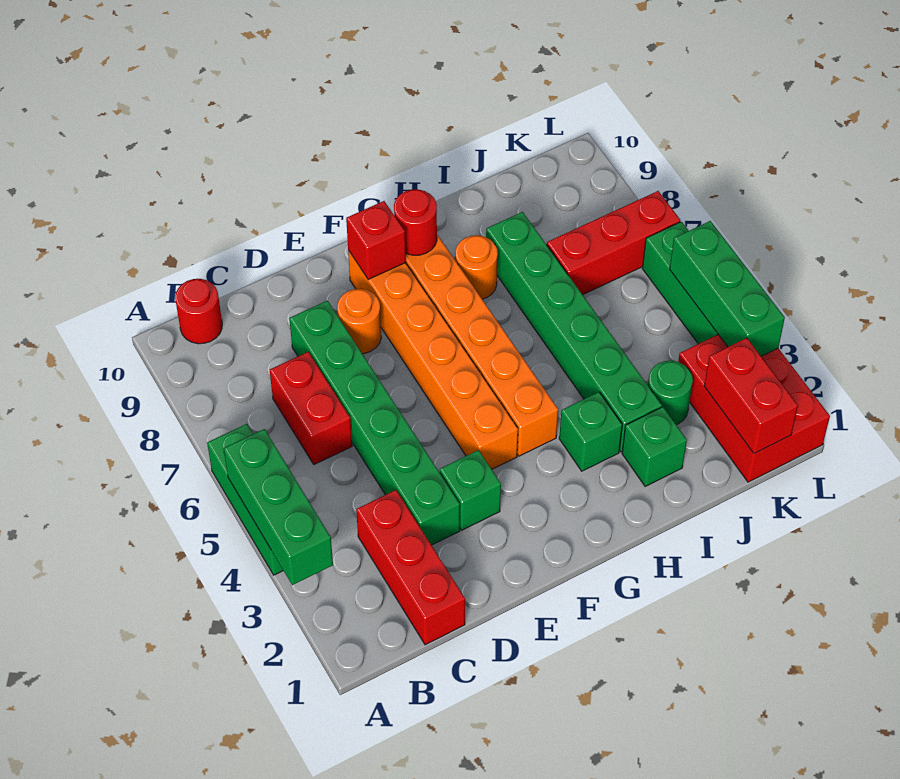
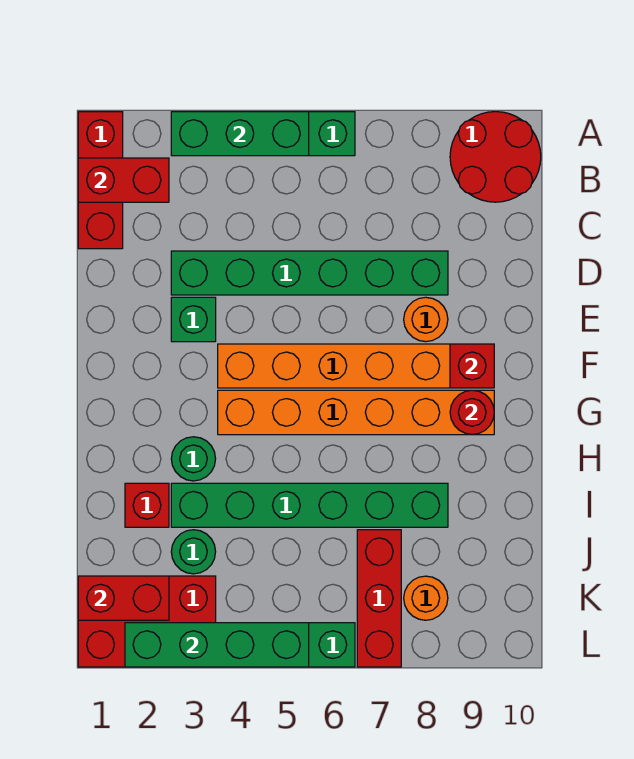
red round brick B10 level 1 -> red round brick A9:B10 level 1
red brick C1:C3 level 1 -> red brick A1:C1 level 1
red brick C6:C7 level 1 -> red brick B1:B2 level 2
green brick H3 level 1 -> green round brick H3 level 1
orange round brick H8 level 1 -> orange round brick K8 level 1
green brick I2 level 1 -> red brick I2 level 1
green brick L3:L5 level 2 -> green brick L2:L5 level 2

